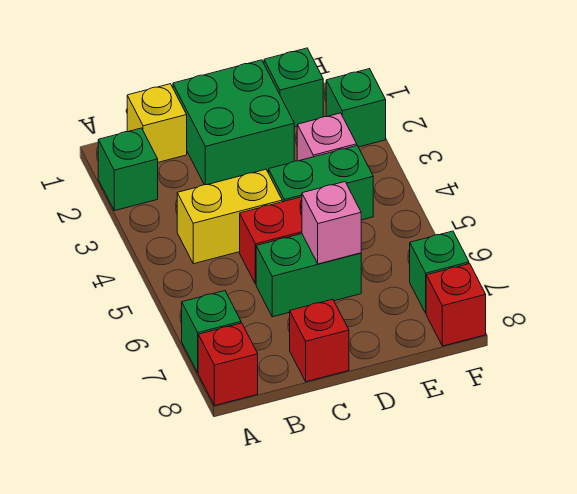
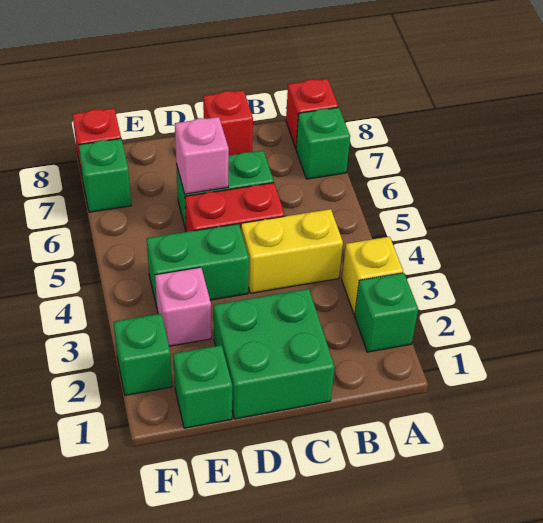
yellow brick B1 level 1 -> yellow brick A3 level 1

